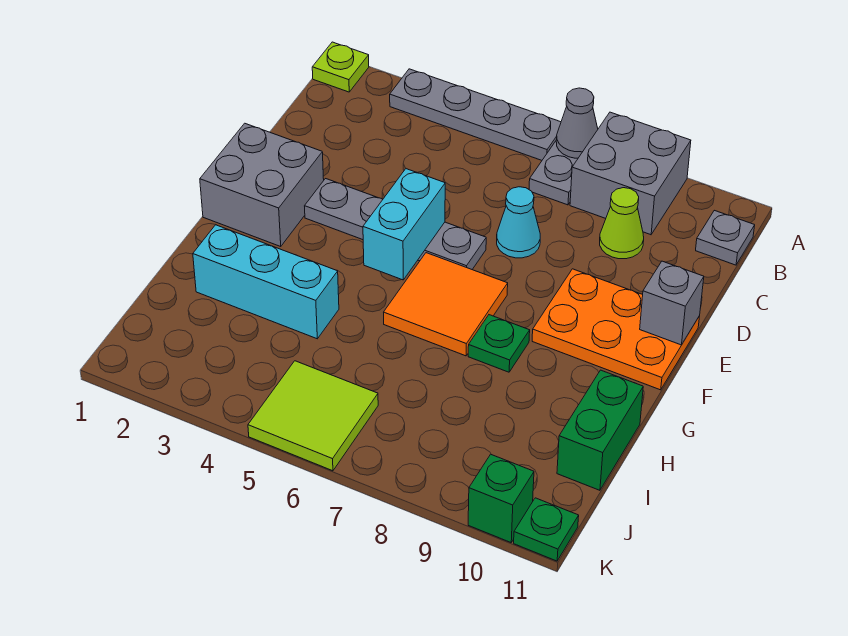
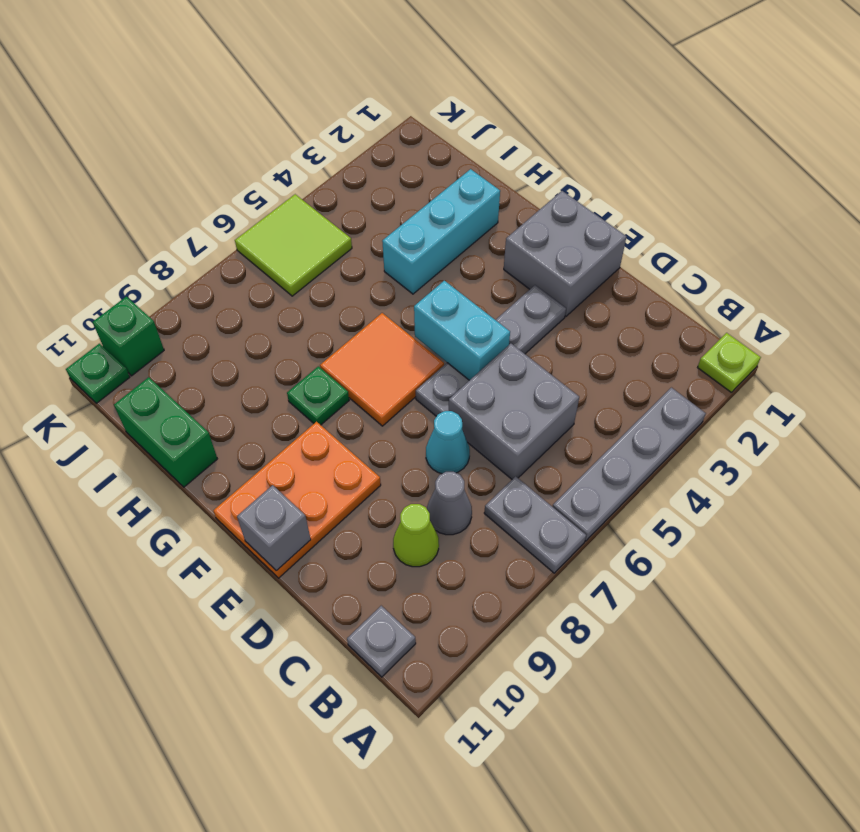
grey cone A7 level 2 -> grey cone C8 level 1
grey brick A8:B9 level 1 -> grey brick C5:D6 level 1

